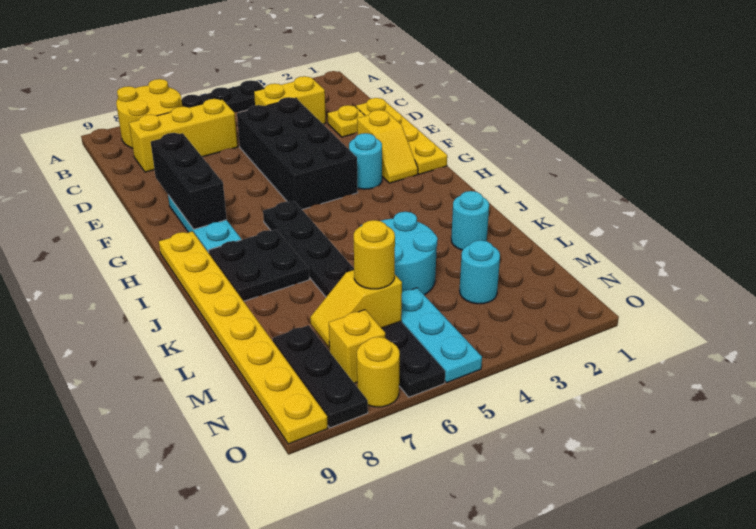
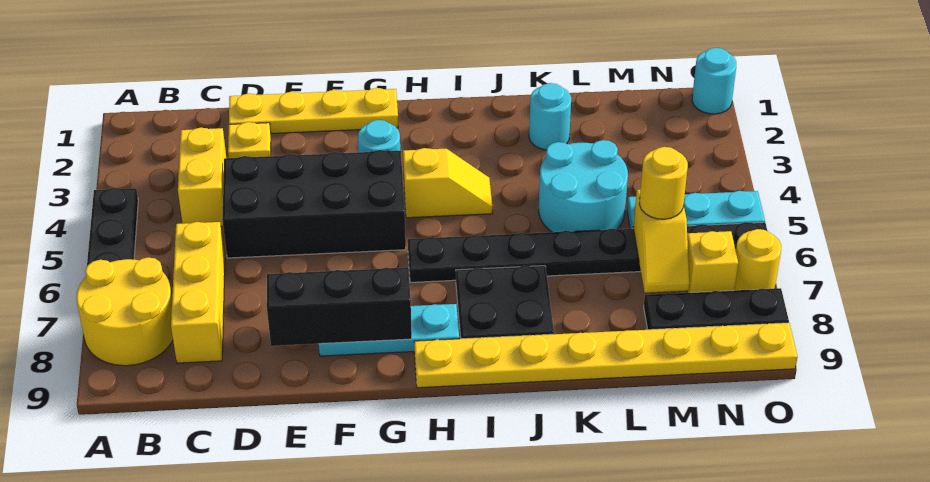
yellow slope F2:G2 level 1 top F -> yellow slope H4:I4 level 1 top H
cyan round brick M3 level 1 -> cyan round brick O1 level 1

